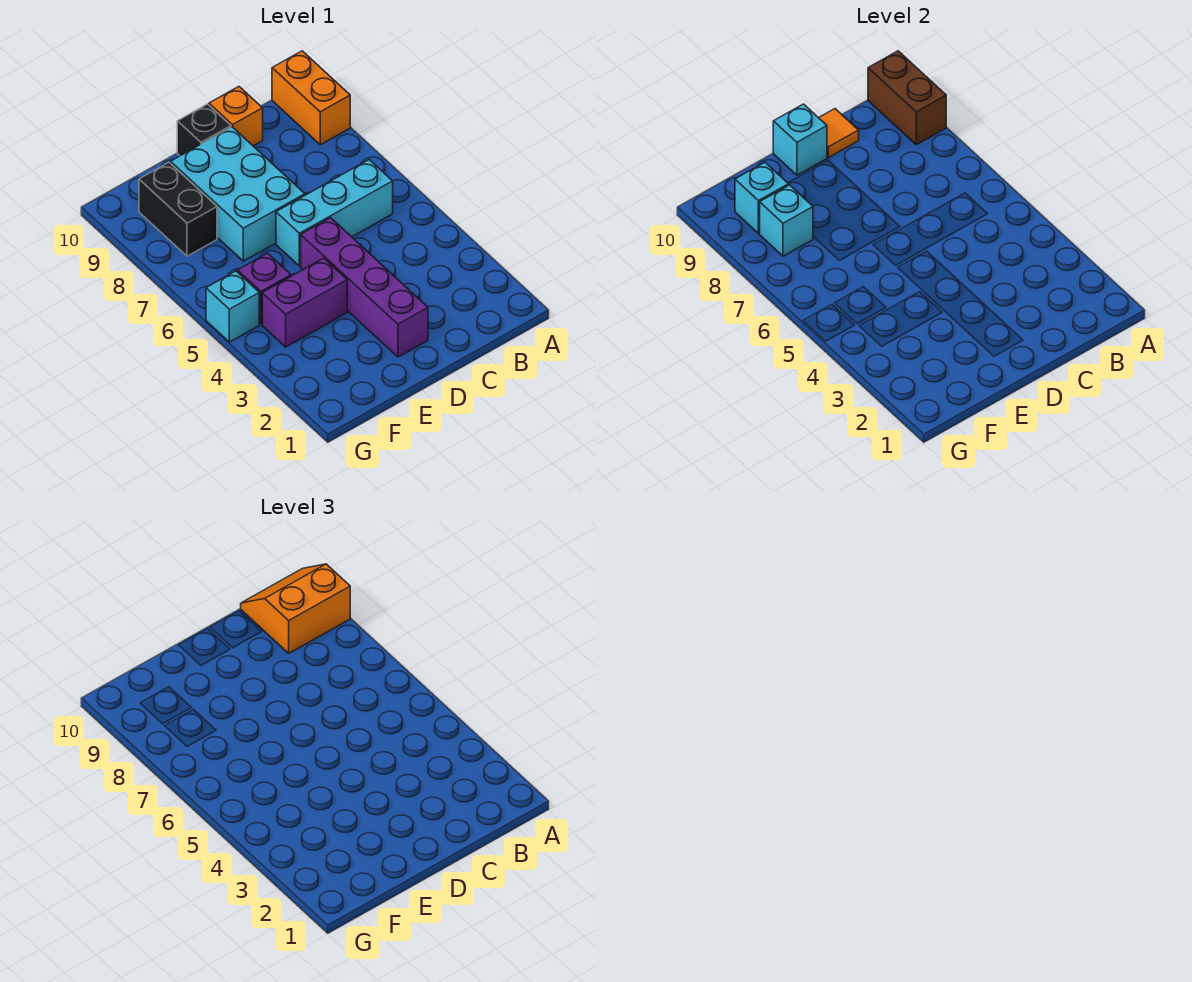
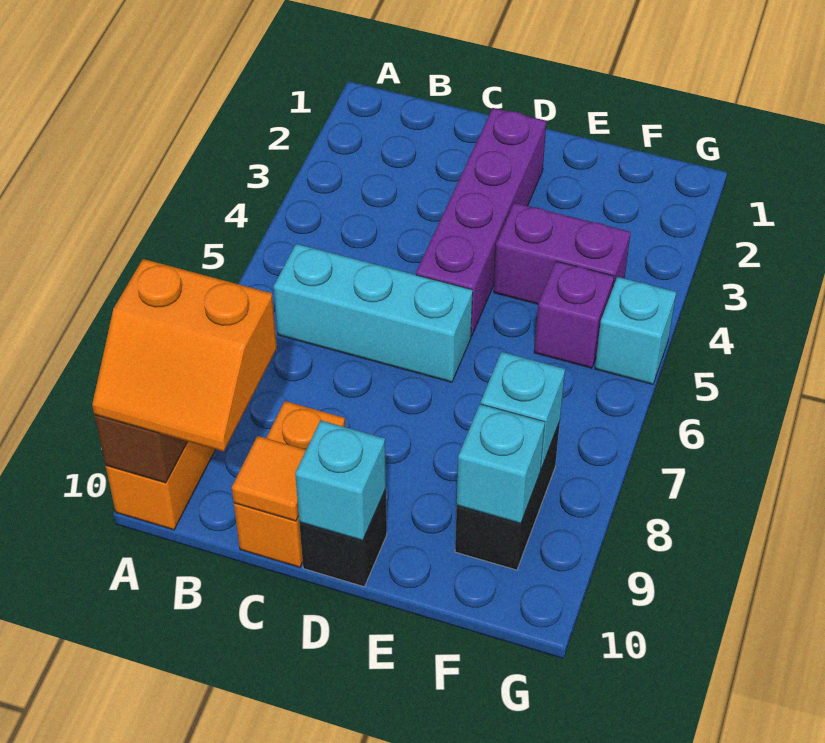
orange brick C10 level 1 -> orange brick C9:C10 level 1
cyan brick D7:E9 level 1 -> none

